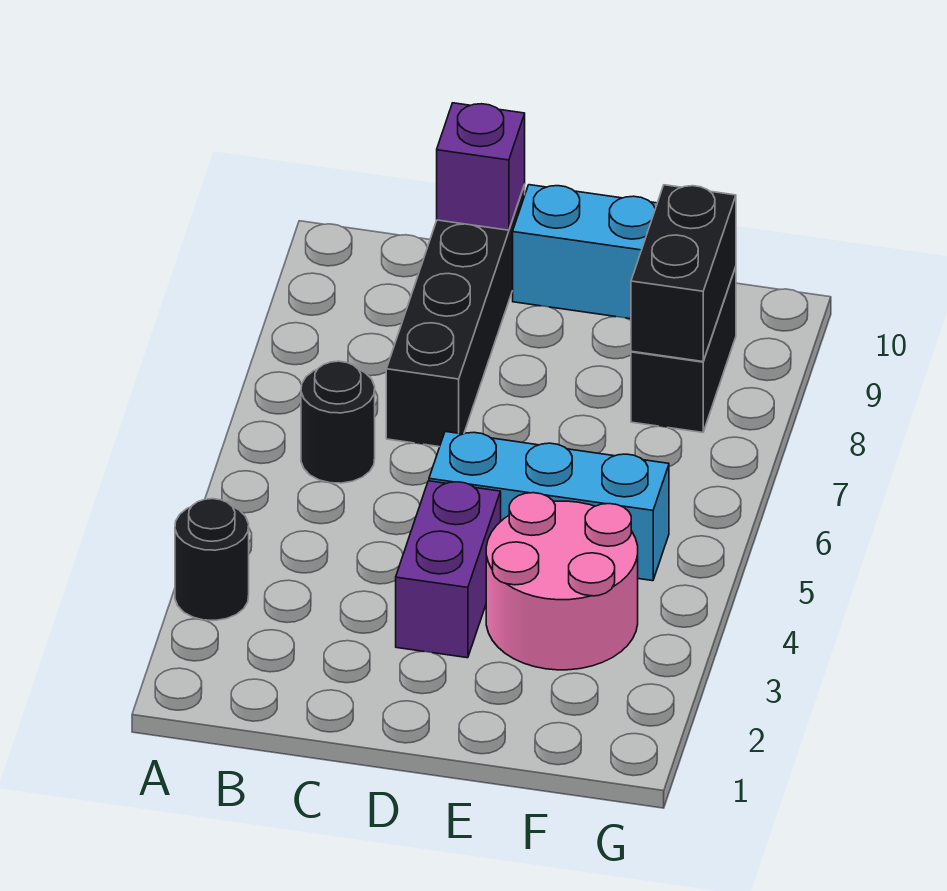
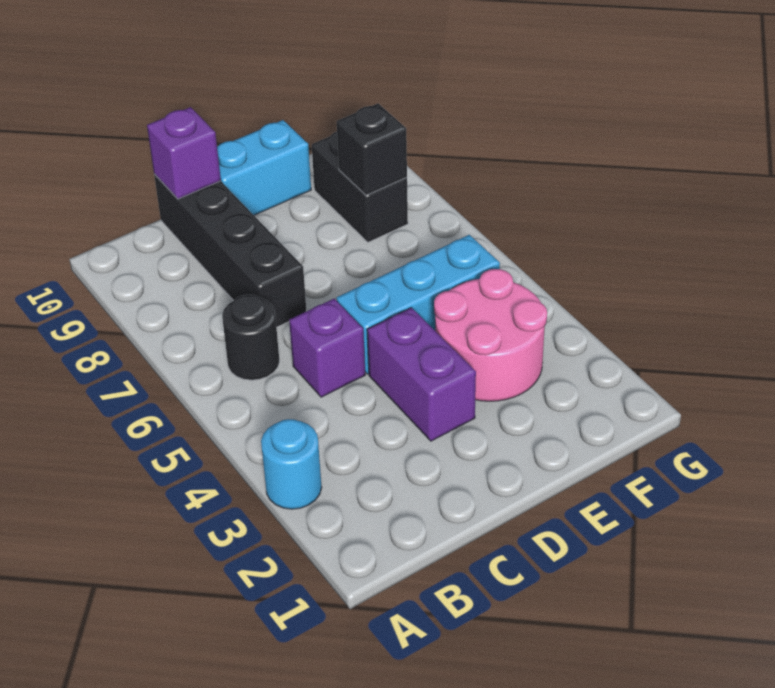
black round brick A3 level 1 -> cyan round brick A3 level 1
none -> purple brick C5 level 1
black brick F8:F9 level 2 -> black brick F8 level 2

